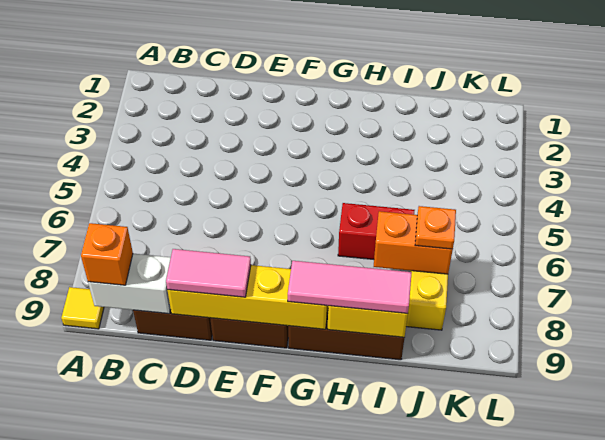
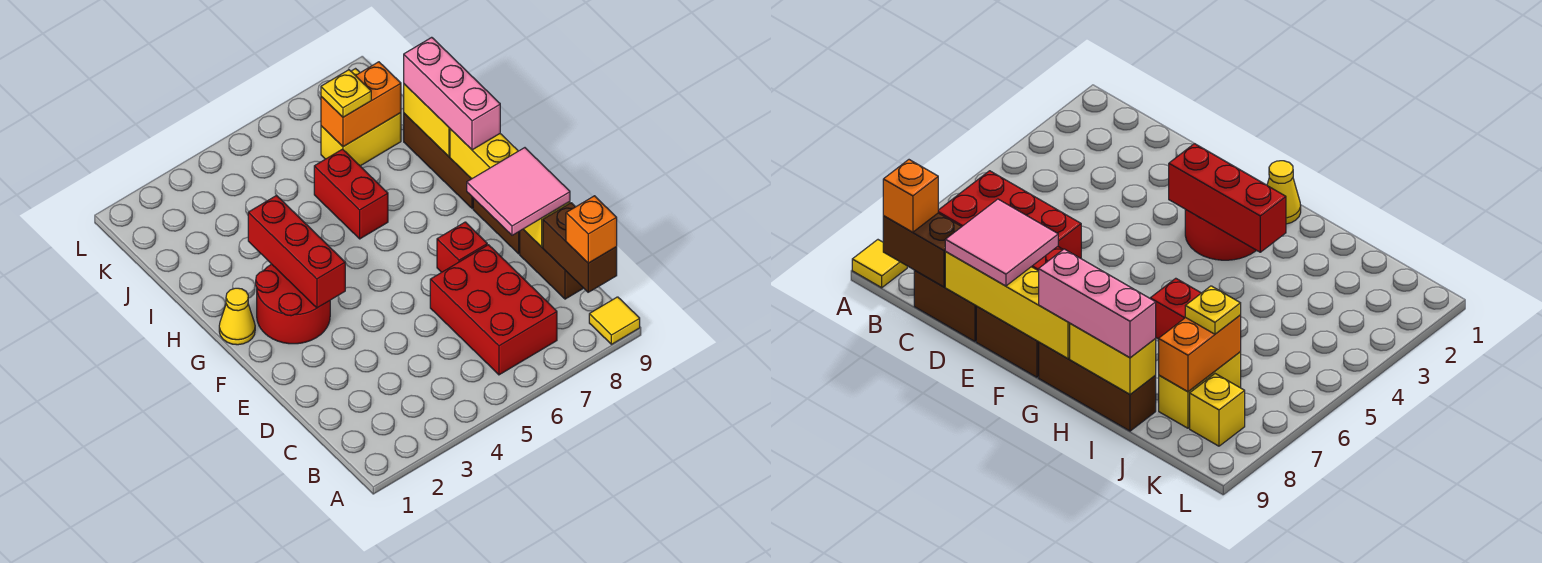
none -> red brick B6:D7 level 1
white brick B9:C9 level 2 -> brown brick B9:C9 level 2
pink tile D9:E9 level 3 -> pink tile D8:E9 level 3
none -> red brick E7 level 1
none -> red round brick F2:G3 level 1
none -> red brick F3:H3 level 2
none -> yellow cone G1 level 1
pink tile G9:I9 level 3 -> pink brick G9:I9 level 3
orange brick I7:J7 level 2 -> orange brick J7:J8 level 2
orange plate J7 level 3 -> yellow plate J7 level 3
none -> yellow brick K8 level 1

